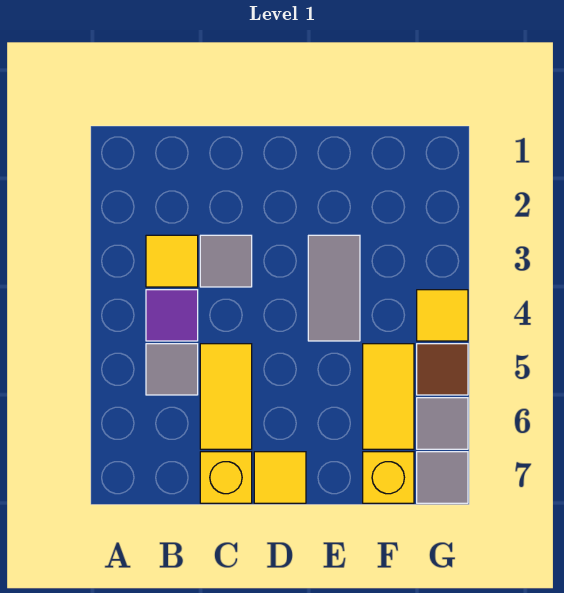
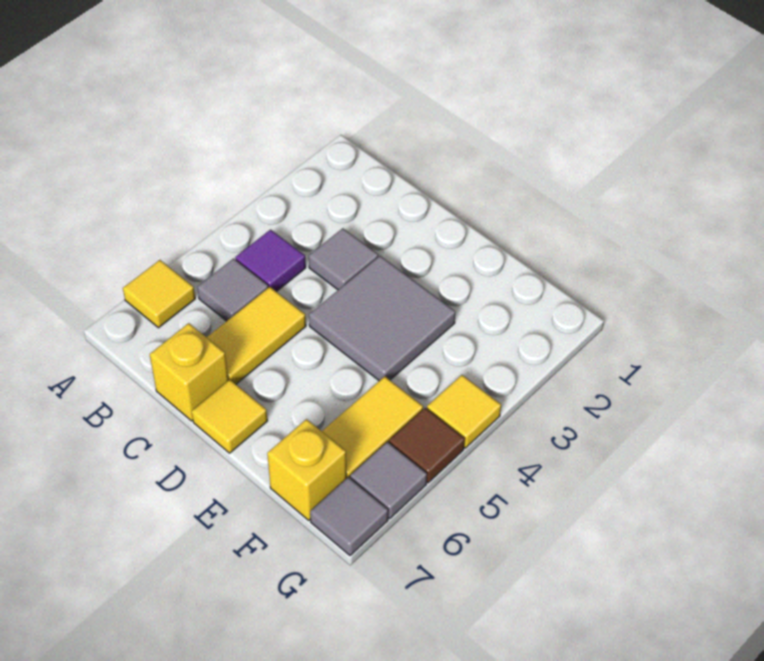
yellow tile B3 level 1 -> yellow tile A6 level 1
grey tile E3:E4 level 1 -> grey tile D3:E4 level 1

